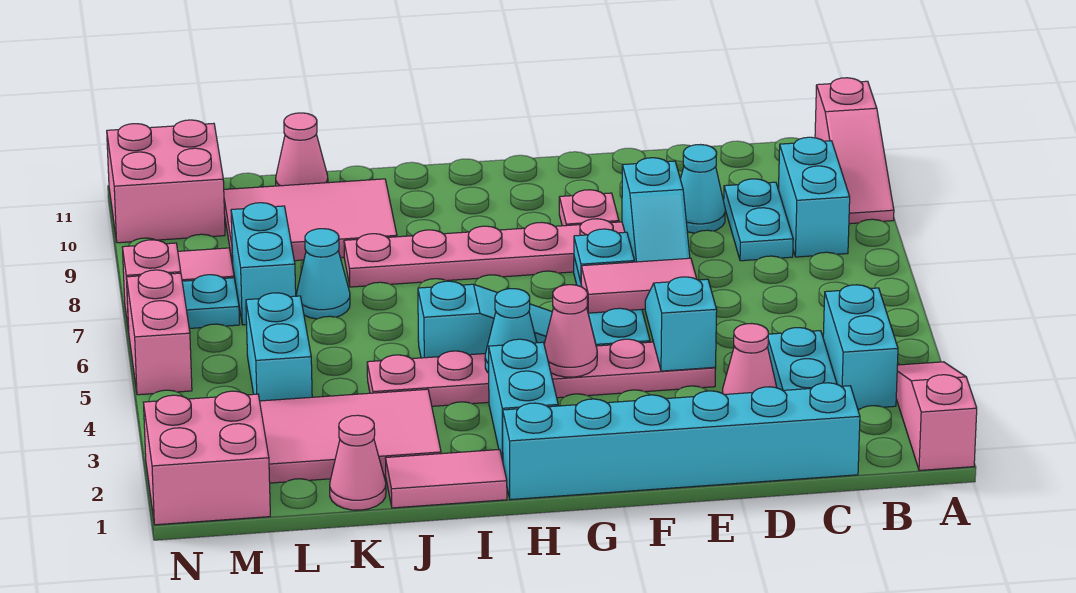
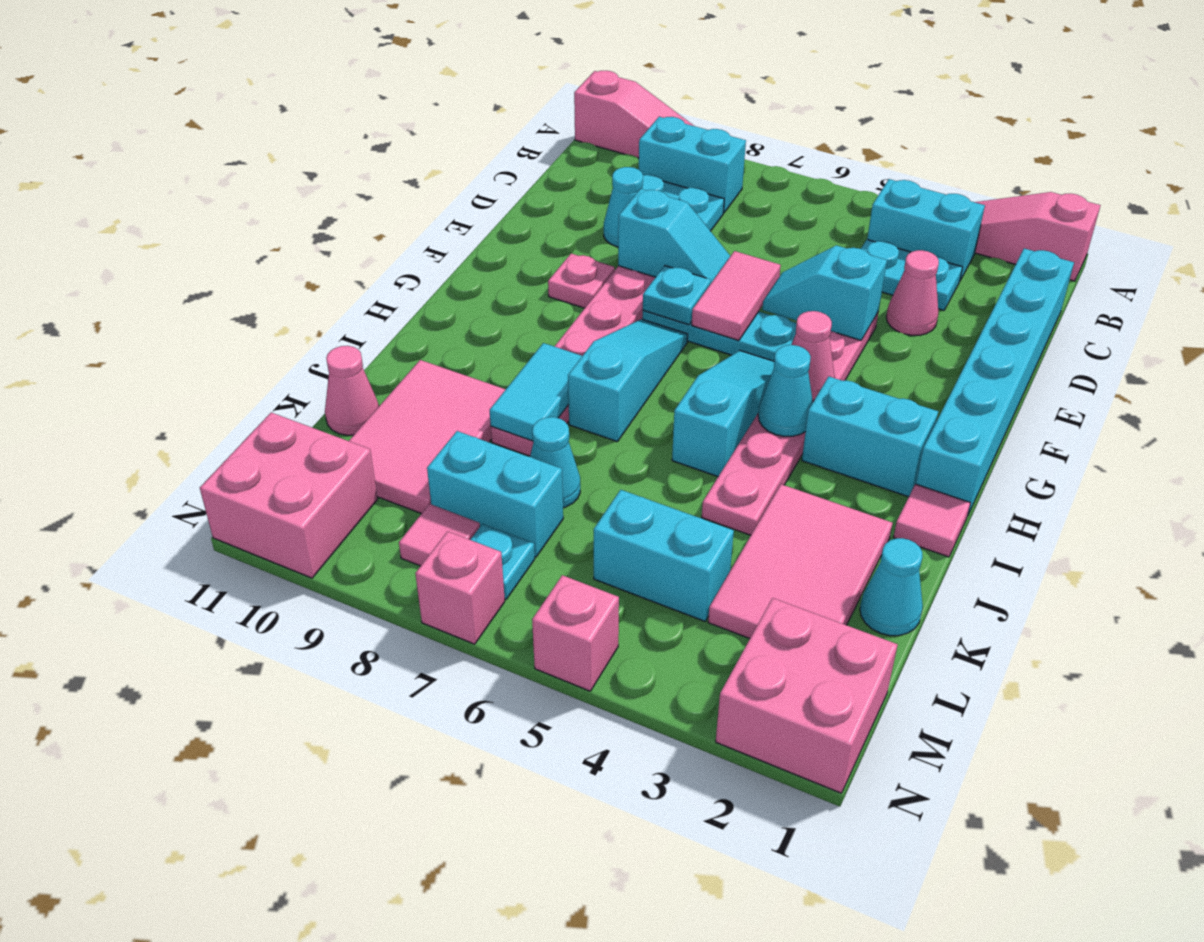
none -> cyan slope G7:I7 level 1 top I
pink tile I1:J1 level 1 -> pink tile I1 level 1
none -> cyan tile I8:J8 level 2
pink cone K1 level 1 -> cyan cone K1 level 1
pink brick N5:N6 level 1 -> pink brick N5 level 1

